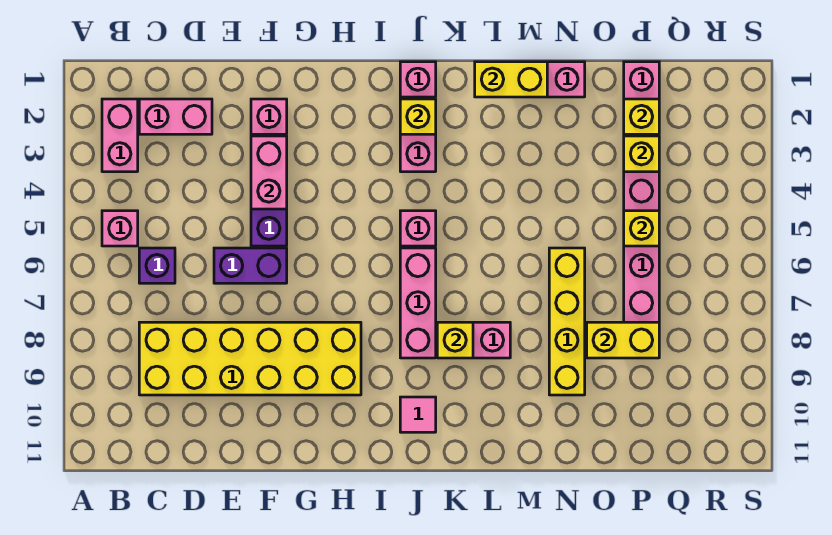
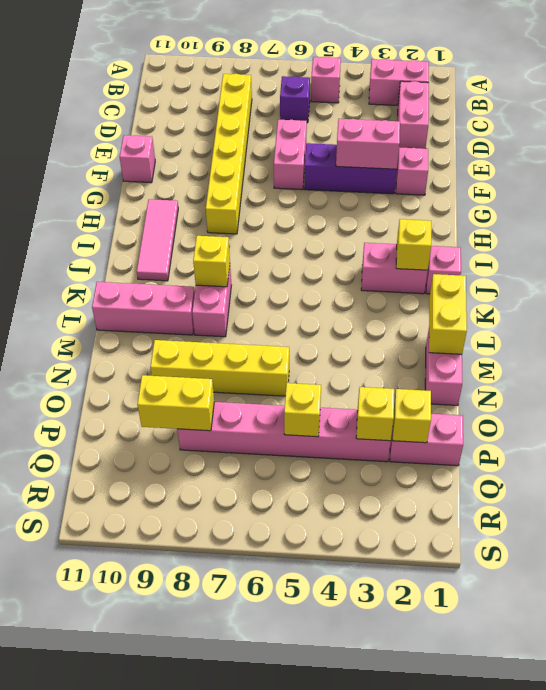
yellow brick C8:H9 level 1 -> yellow brick C8:H8 level 1
purple brick E6:F6 level 1 -> pink brick E6:F6 level 1
pink brick J5 level 1 -> pink brick F11 level 1
pink brick J6:J8 level 1 -> pink brick L9:L11 level 1
pink tile J10 level 1 -> pink tile H10:J10 level 1
yellow brick O8:P8 level 2 -> yellow brick P8:P9 level 2

